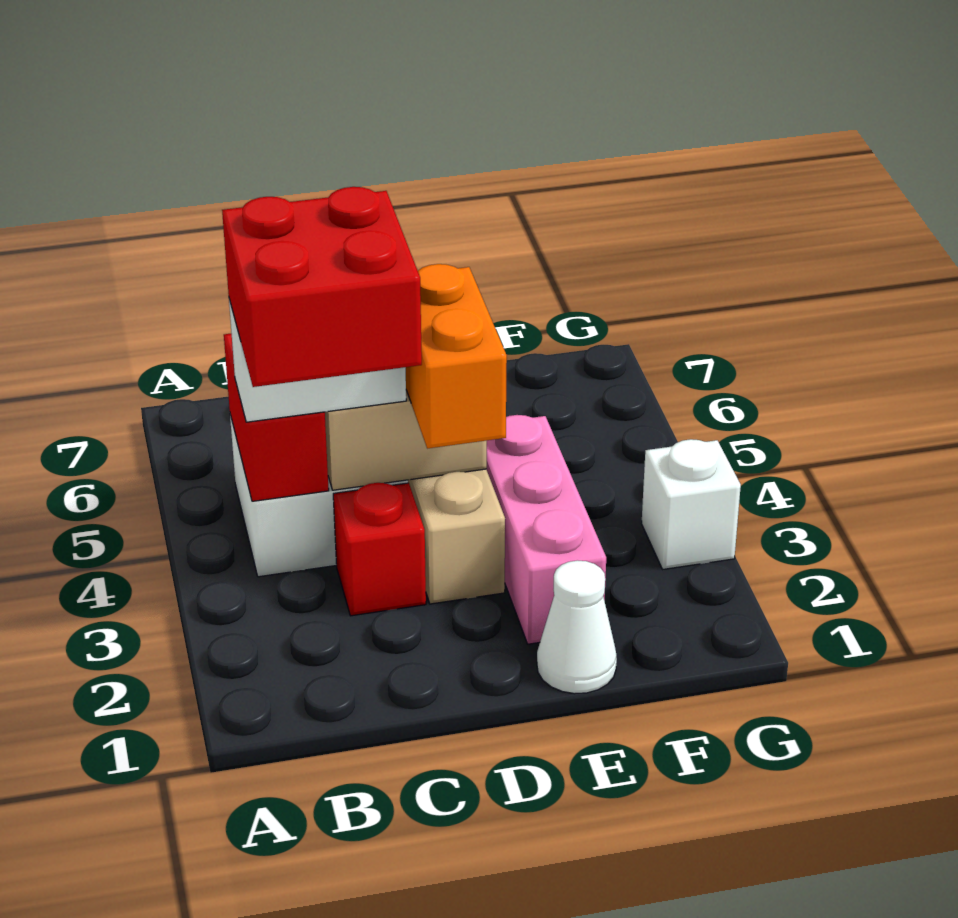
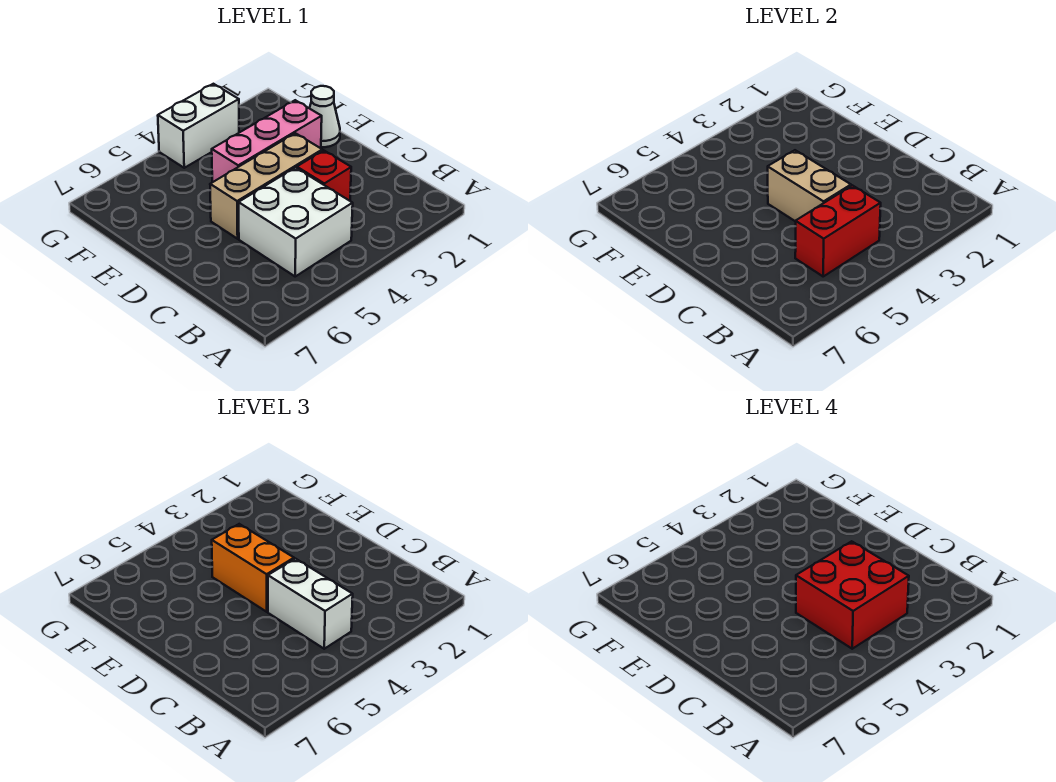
orange brick D3:D4 level 3 -> orange brick D4:E4 level 3
white brick G3 level 1 -> white brick G3:G4 level 1

